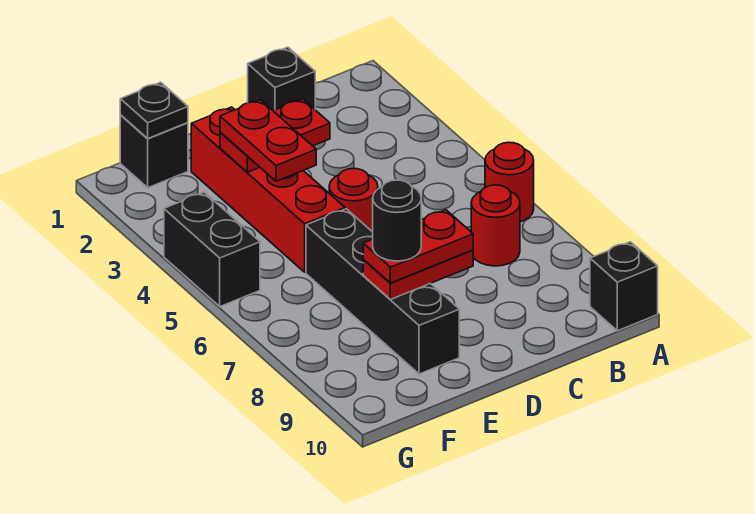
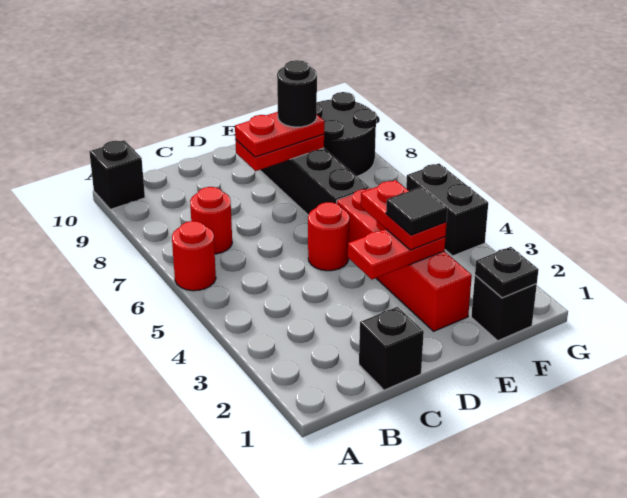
none -> black tile E3 level 4
none -> black round brick F8:G9 level 1

